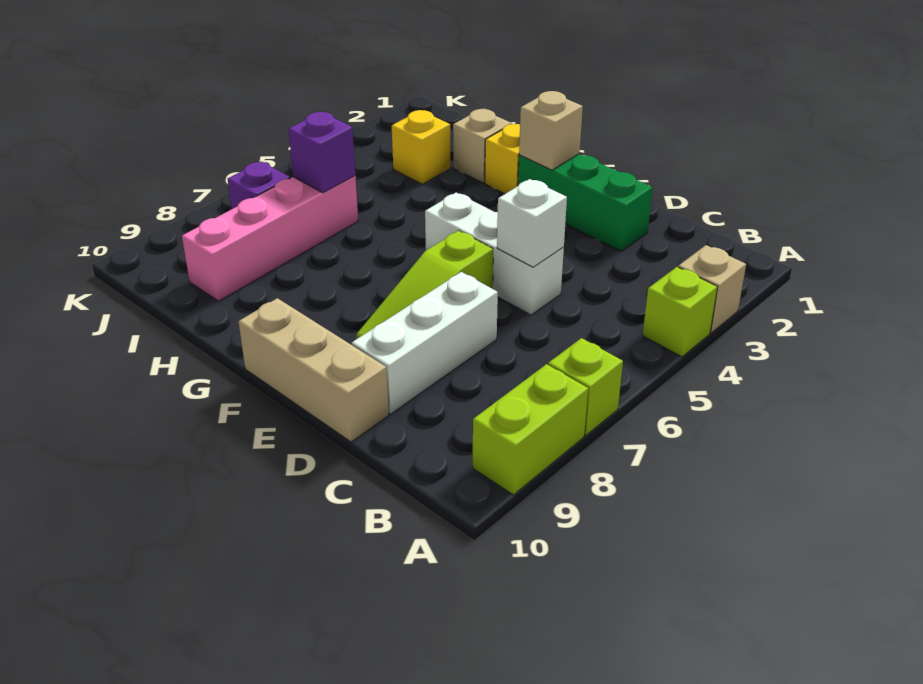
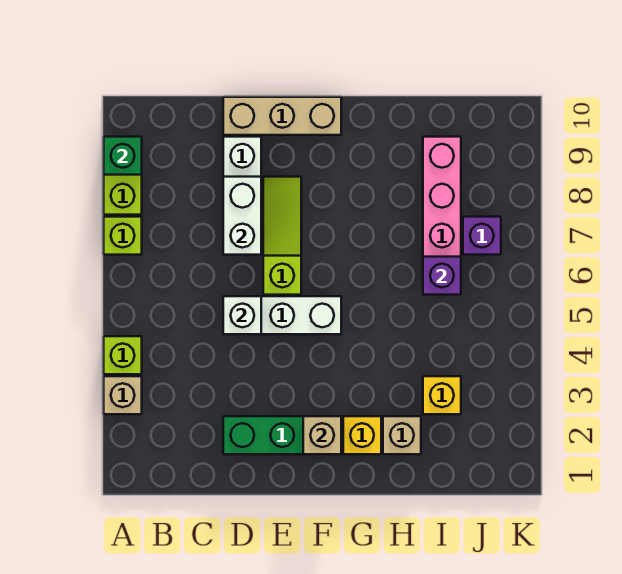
none -> green brick A9 level 2
none -> white brick D7:D8 level 2

